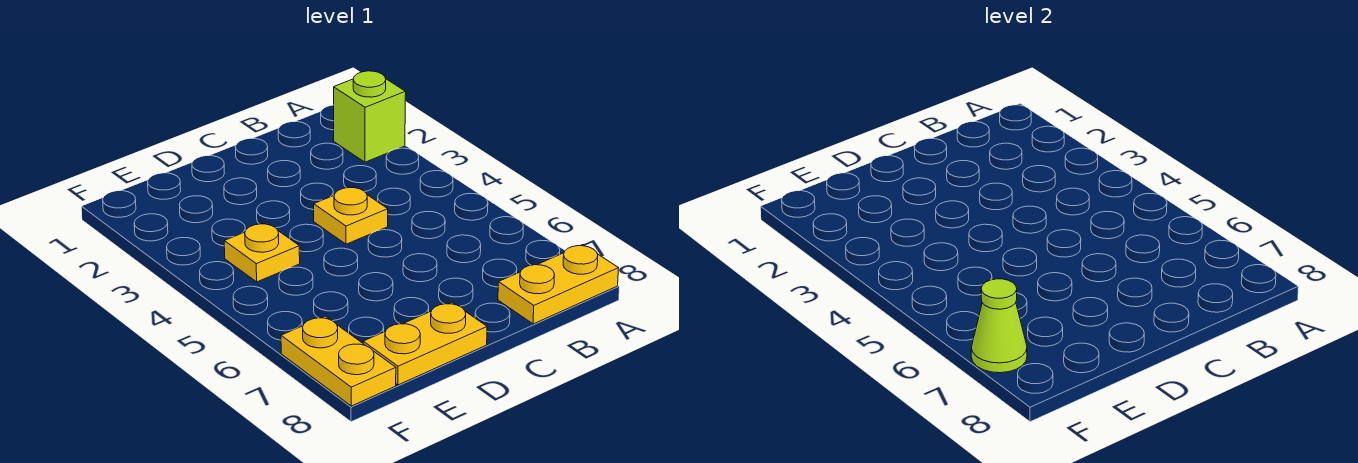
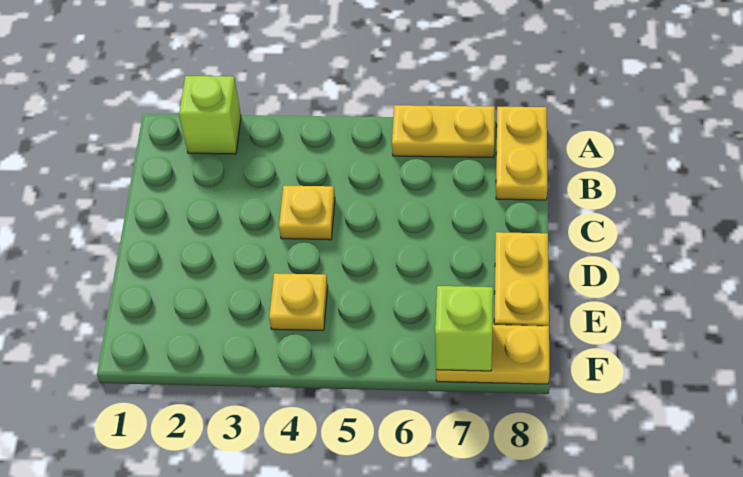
none -> yellow plate A6:A7 level 1
lime cone F7 level 2 -> lime brick F7 level 2

